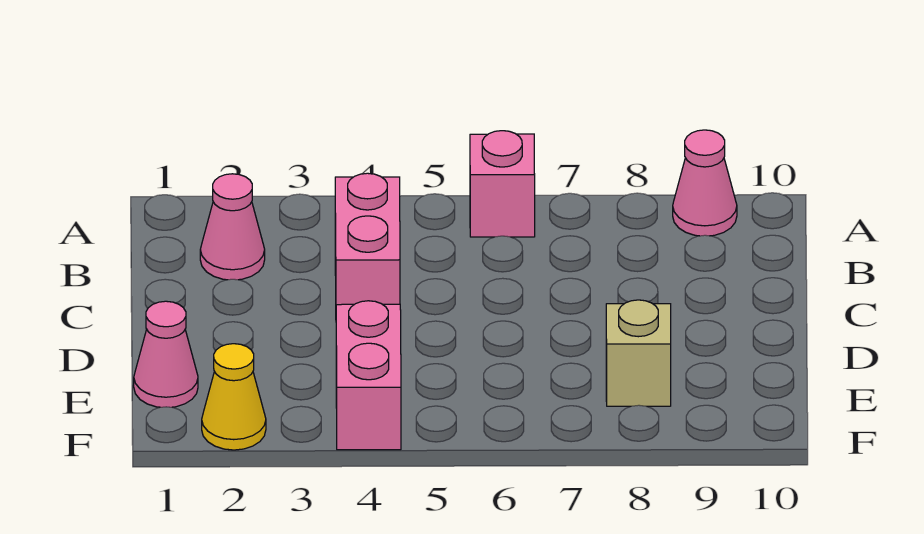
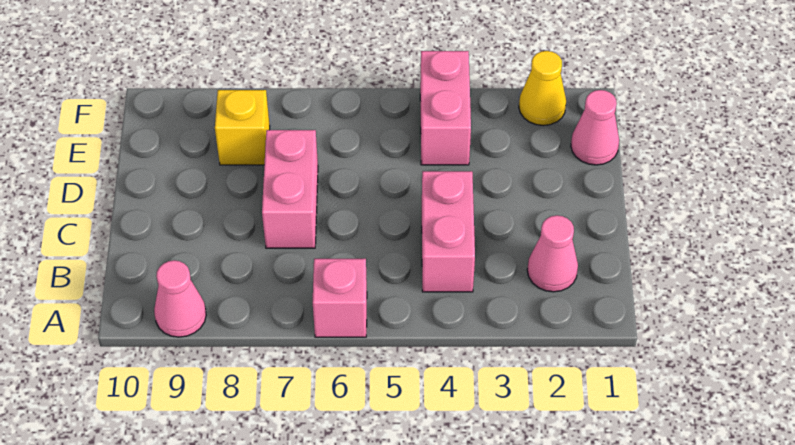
none -> pink brick C7:D7 level 1
tan brick E8 level 1 -> yellow brick E8 level 1

